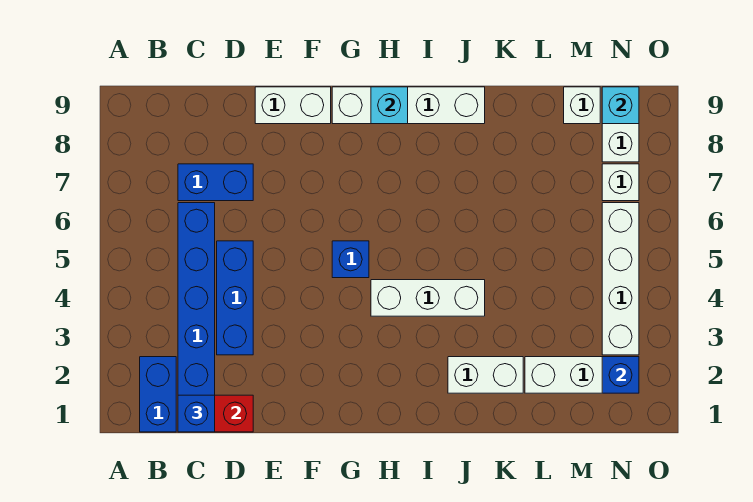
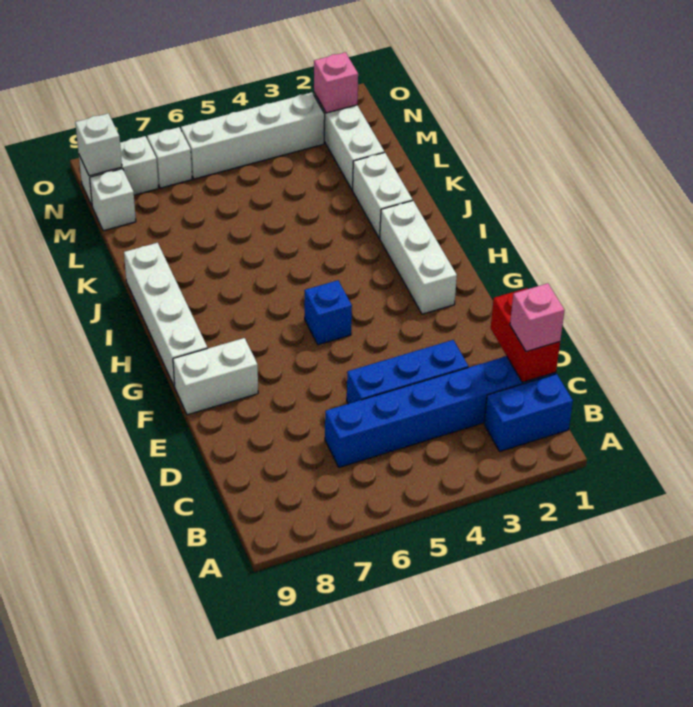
blue brick C1 level 3 -> pink brick C1 level 3
blue brick C7:D7 level 1 -> none
white brick E9:F9 level 1 -> white brick F8:F9 level 1
white brick H4:J4 level 1 -> white brick G2:I2 level 1
cyan brick H9 level 2 -> none
blue brick N2 level 2 -> pink brick N2 level 2
cyan brick N9 level 2 -> white brick N9 level 2

